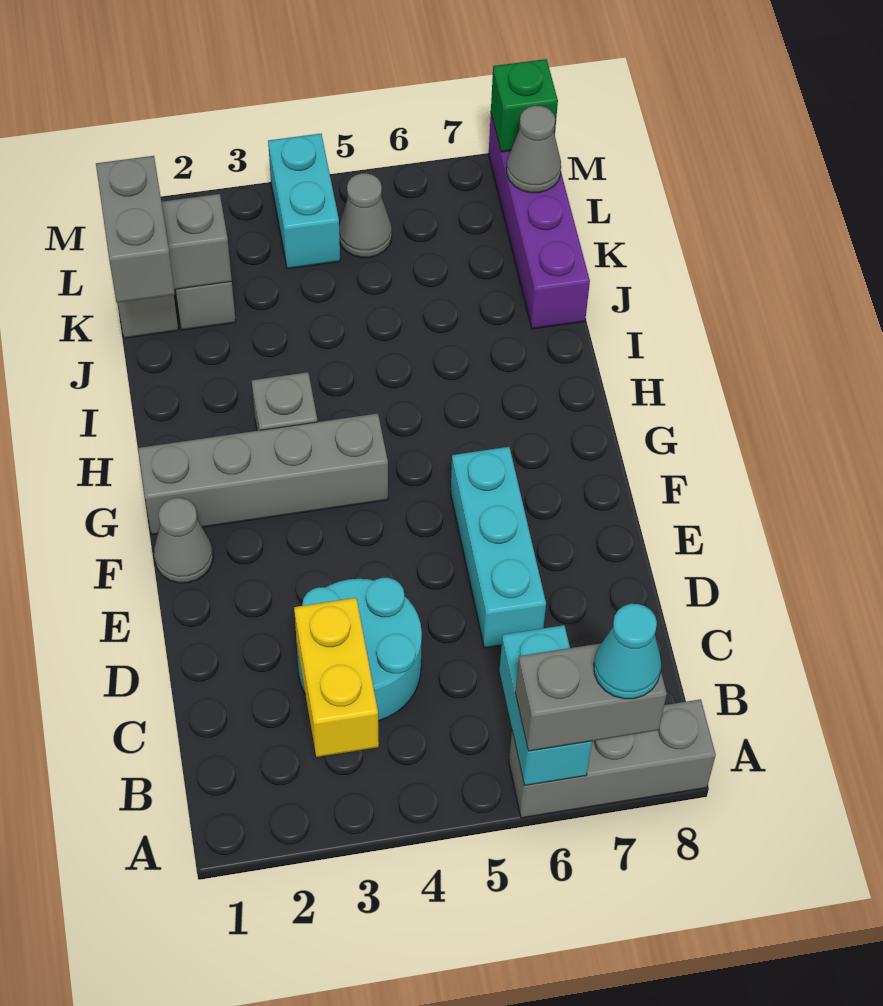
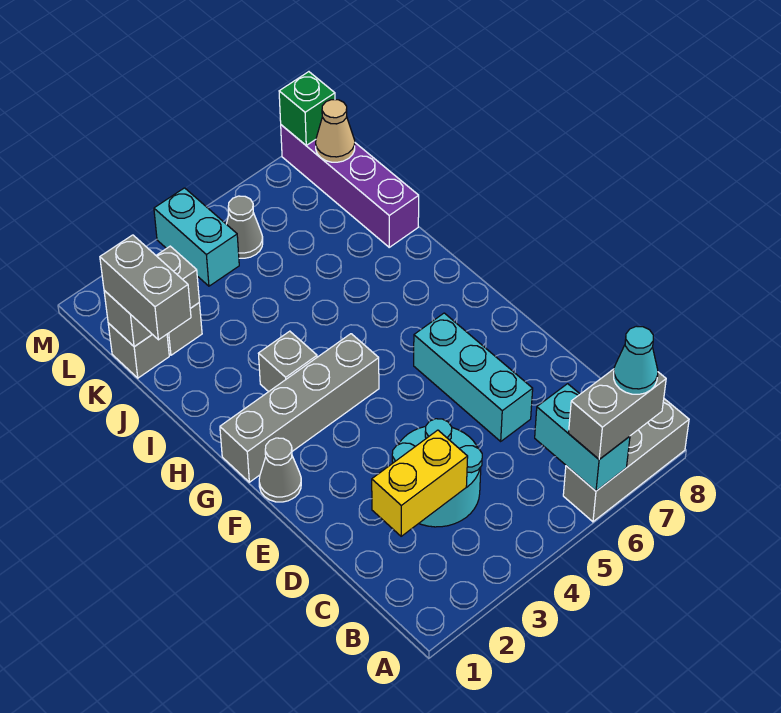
yellow brick B3:C3 level 2 -> yellow brick C2:C3 level 2
grey cone L8 level 2 -> tan cone L8 level 2

